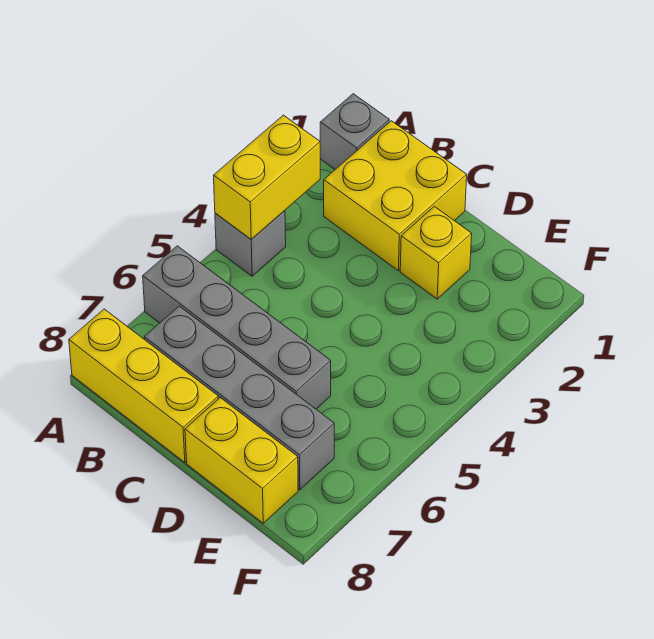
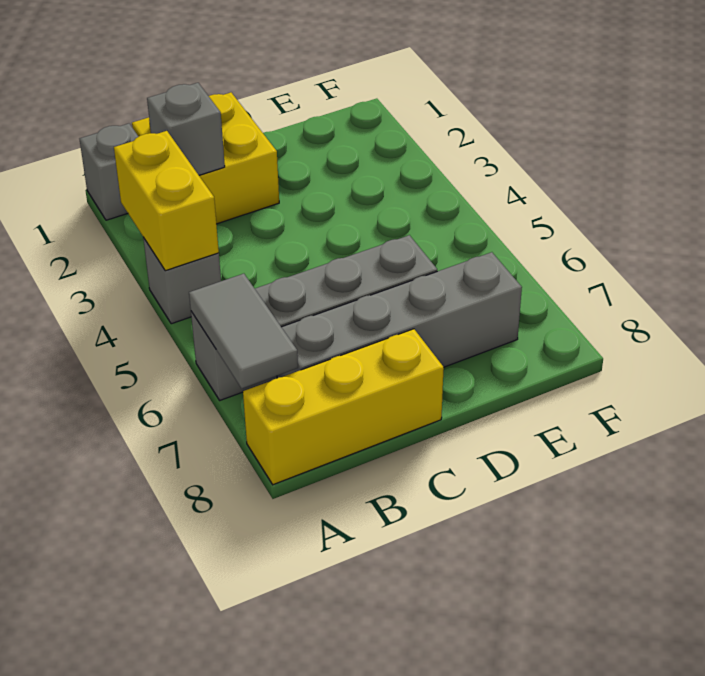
none -> grey tile A6:A7 level 2
none -> grey brick B2 level 2
yellow brick D2 level 1 -> none
yellow brick D8:E8 level 1 -> none

